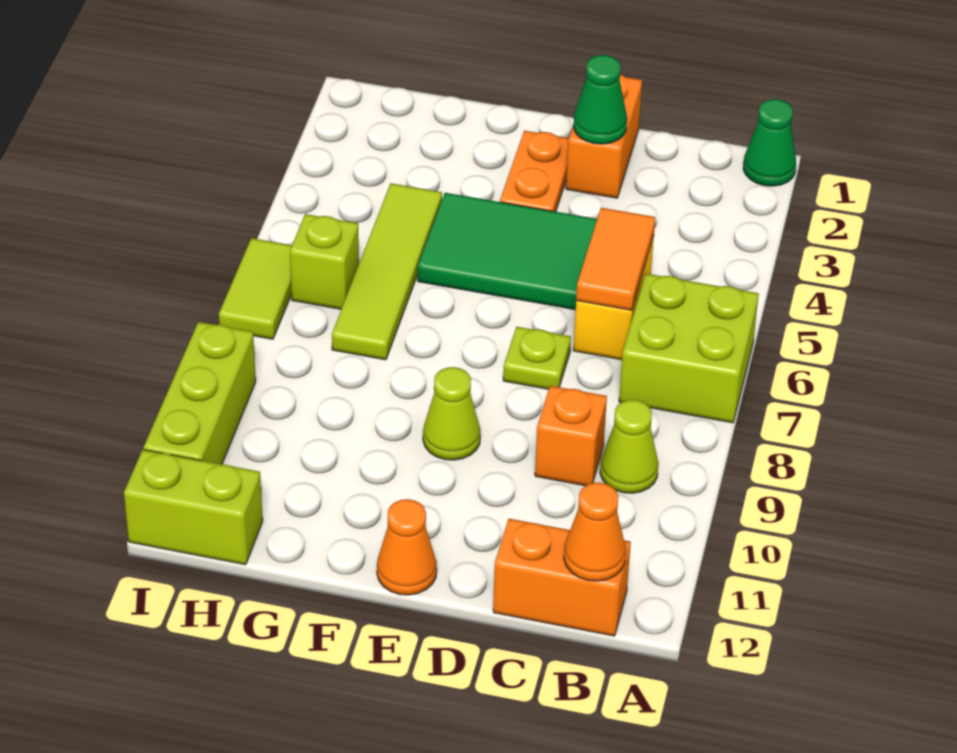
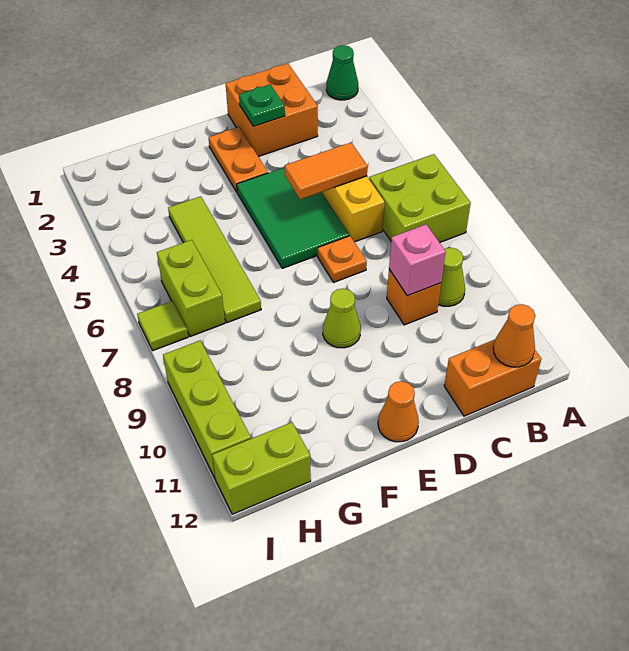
orange tile C5:C6 level 2 -> orange tile C5:D5 level 2
none -> pink brick C9 level 2
orange brick D1:D2 level 1 -> orange brick C1:D2 level 1
green cone D2 level 2 -> green plate D2 level 2
green tile D4:F5 level 1 -> green tile D4:E6 level 1
lime plate D7 level 1 -> orange plate D7 level 1
lime brick H6 level 1 -> lime brick H6:H7 level 1
lime tile I6:I7 level 1 -> lime tile I7 level 1

